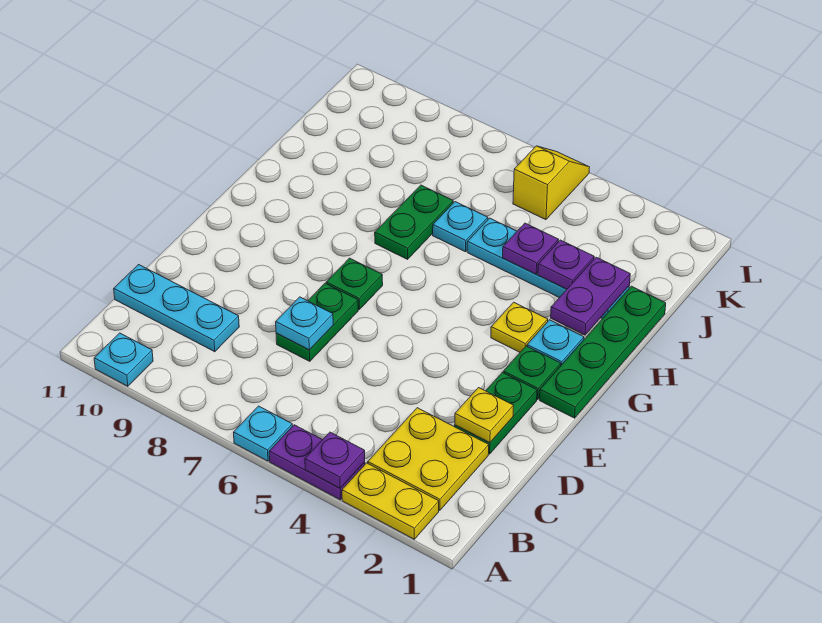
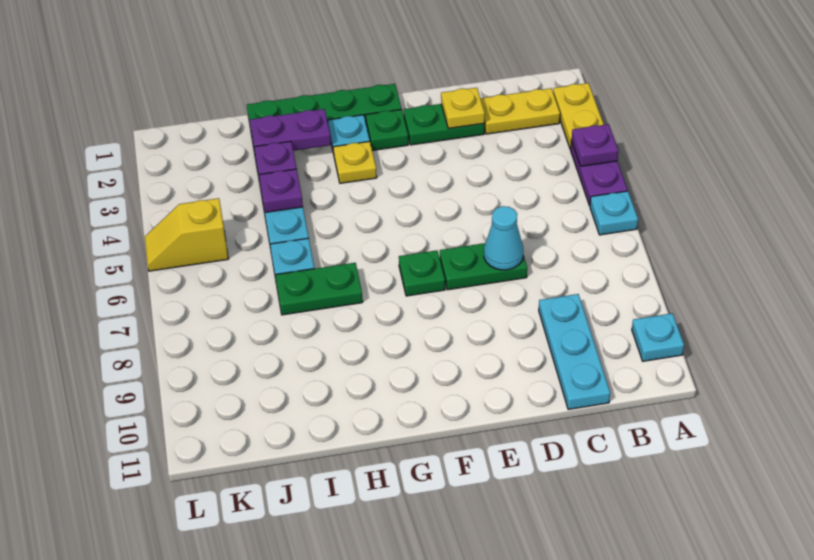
yellow plate B2:C3 level 1 -> yellow plate B2:C2 level 1
cyan plate D7 level 2 -> cyan cone D7 level 2

